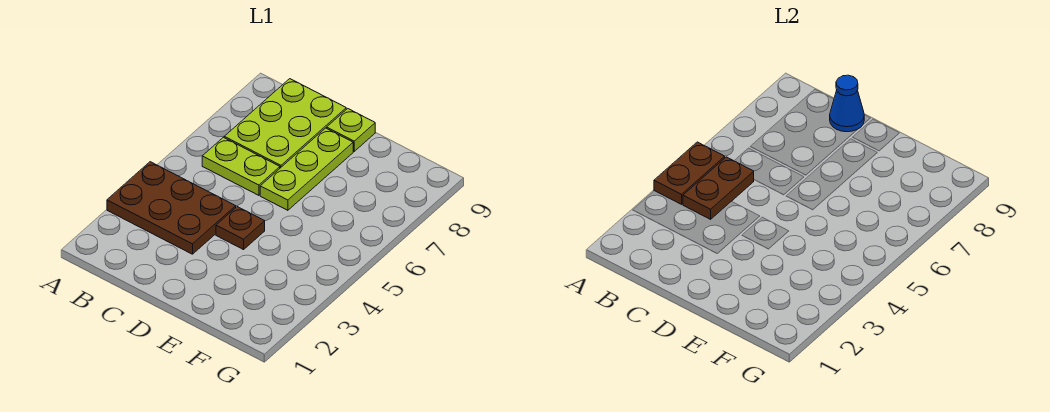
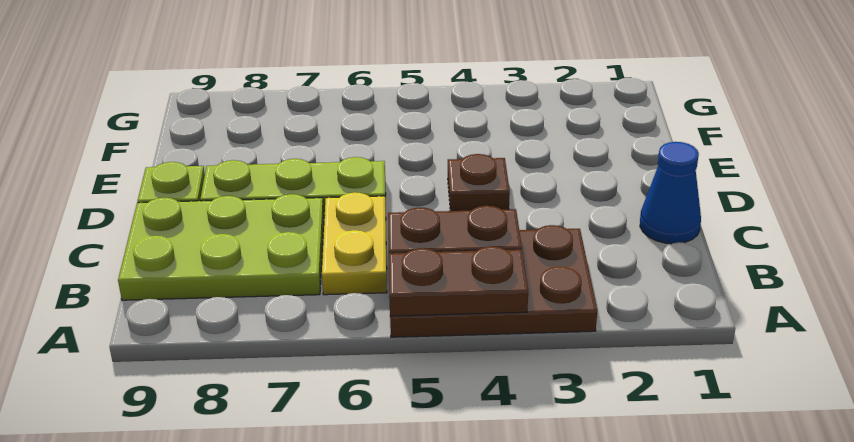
brown plate A3:C4 level 1 -> brown plate A3:B5 level 1
lime plate B6:C6 level 1 -> yellow plate B6:C6 level 1
blue cone C9 level 2 -> blue cone C1 level 1

